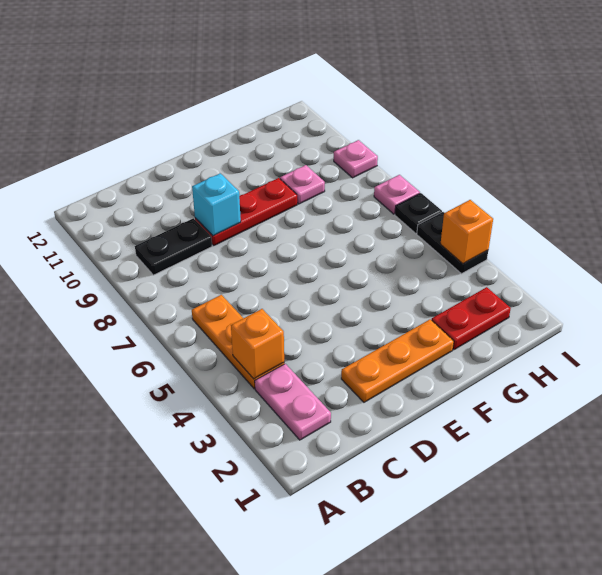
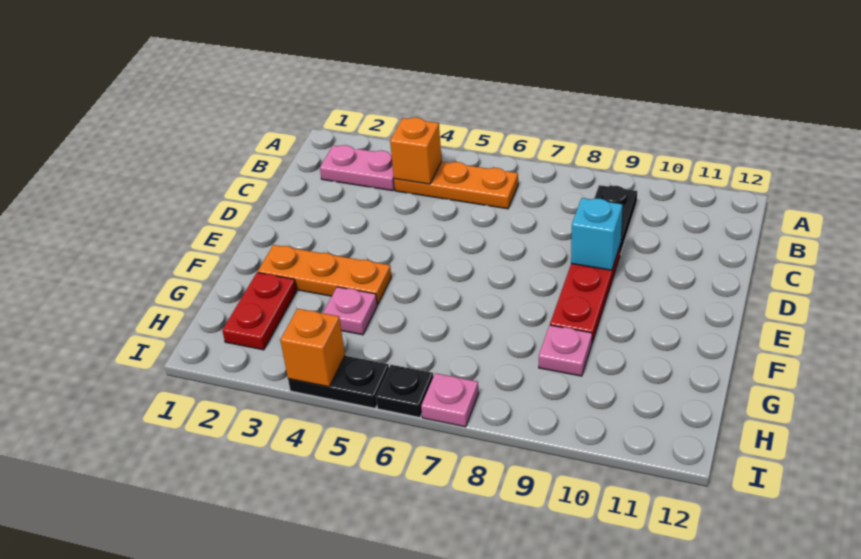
orange plate D2:F2 level 1 -> orange plate F2:F4 level 1
pink plate I9 level 1 -> pink plate G4 level 1

